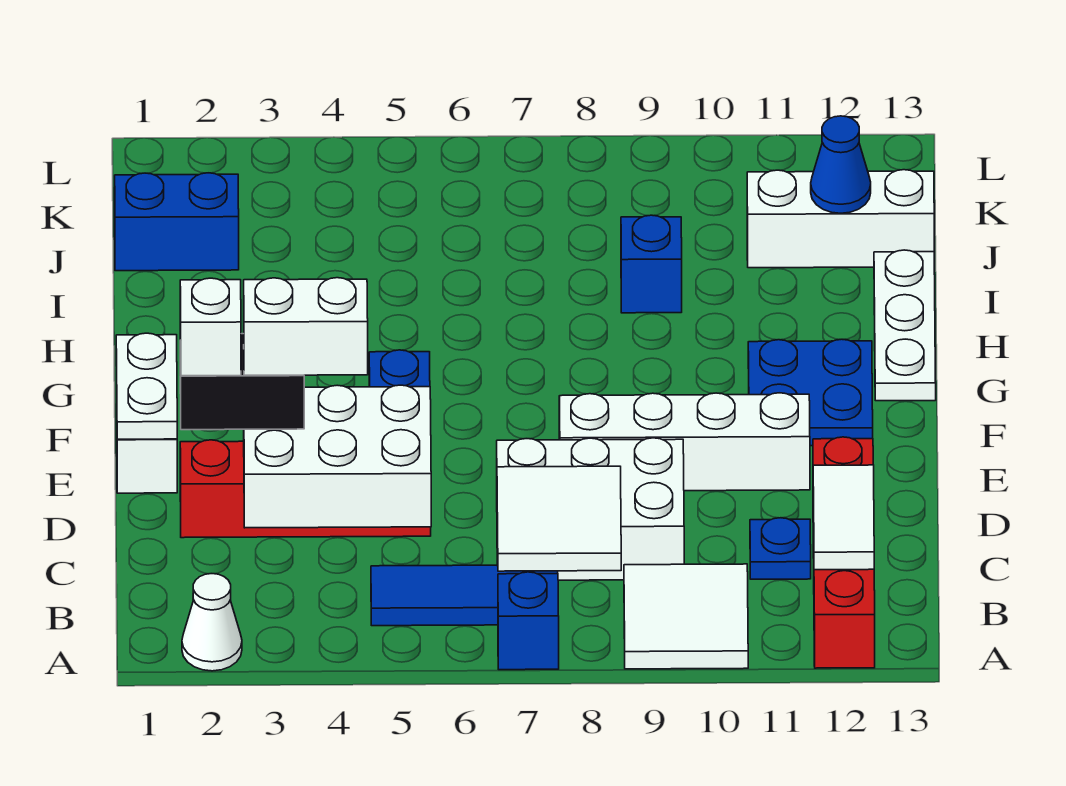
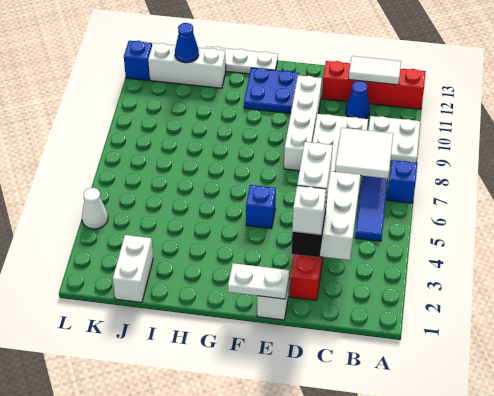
white cone A2 level 1 -> white cone L4 level 1
white tile A9:B10 level 1 -> white plate A9:B10 level 1
blue plate C11 level 1 -> blue cone C11 level 1
blue brick I9 level 1 -> blue brick L12 level 1
blue brick J1:J2 level 1 -> white brick J1:J2 level 1
white brick J11:J13 level 1 -> white brick I12:K12 level 1

